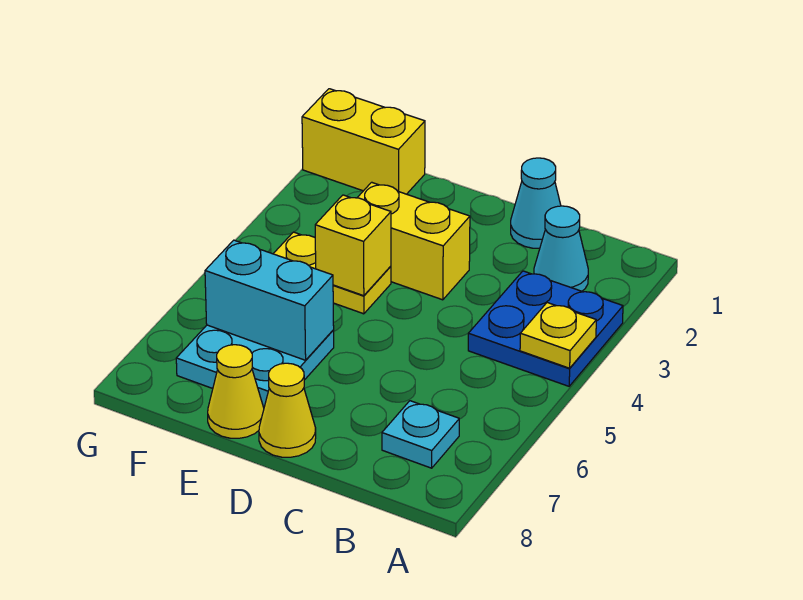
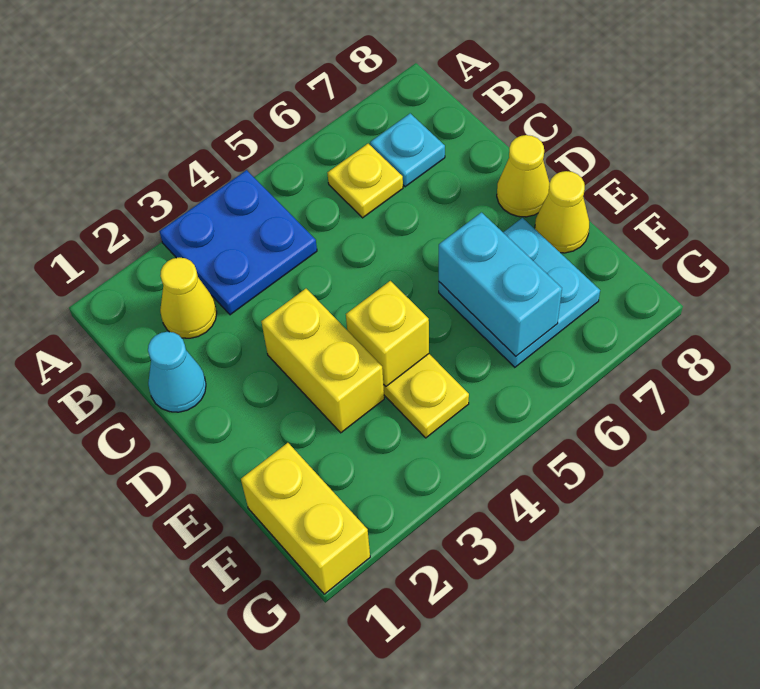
yellow plate A4 level 2 -> yellow plate B6 level 1
cyan cone B2 level 1 -> yellow cone B2 level 1

